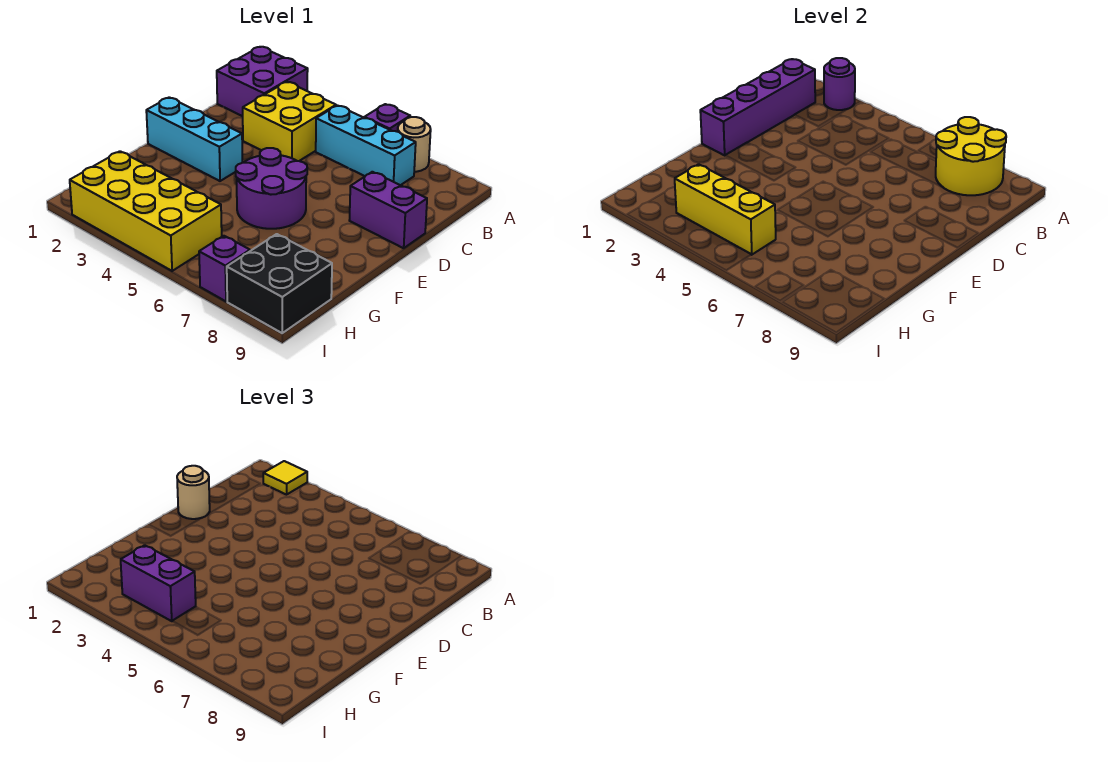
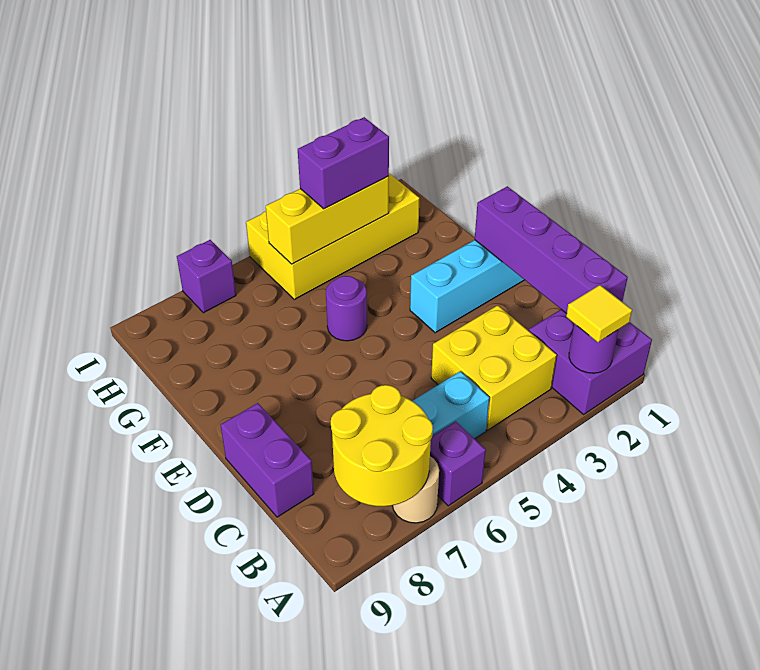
tan round brick D1 level 3 -> none
purple brick D8:D9 level 1 -> purple brick C9:D9 level 1
purple round brick E5:F6 level 1 -> purple round brick F5 level 1
black brick H8:I9 level 1 -> none

